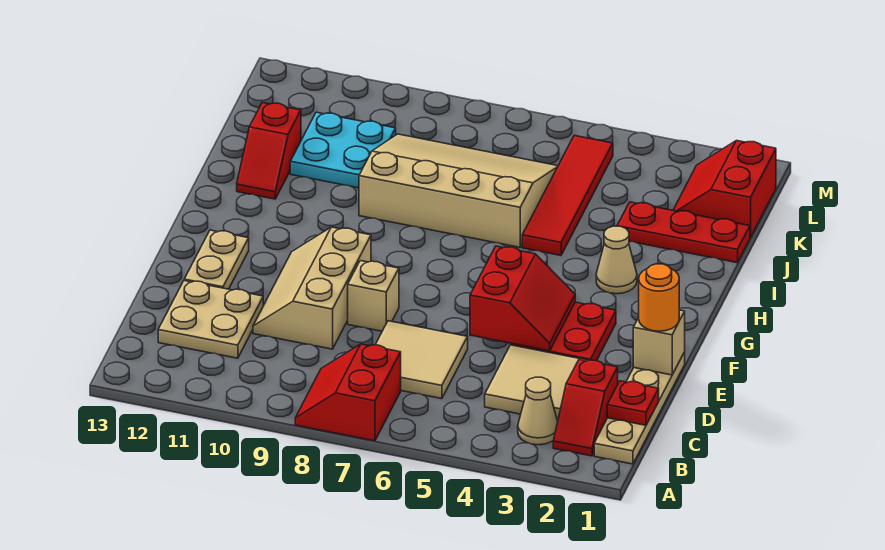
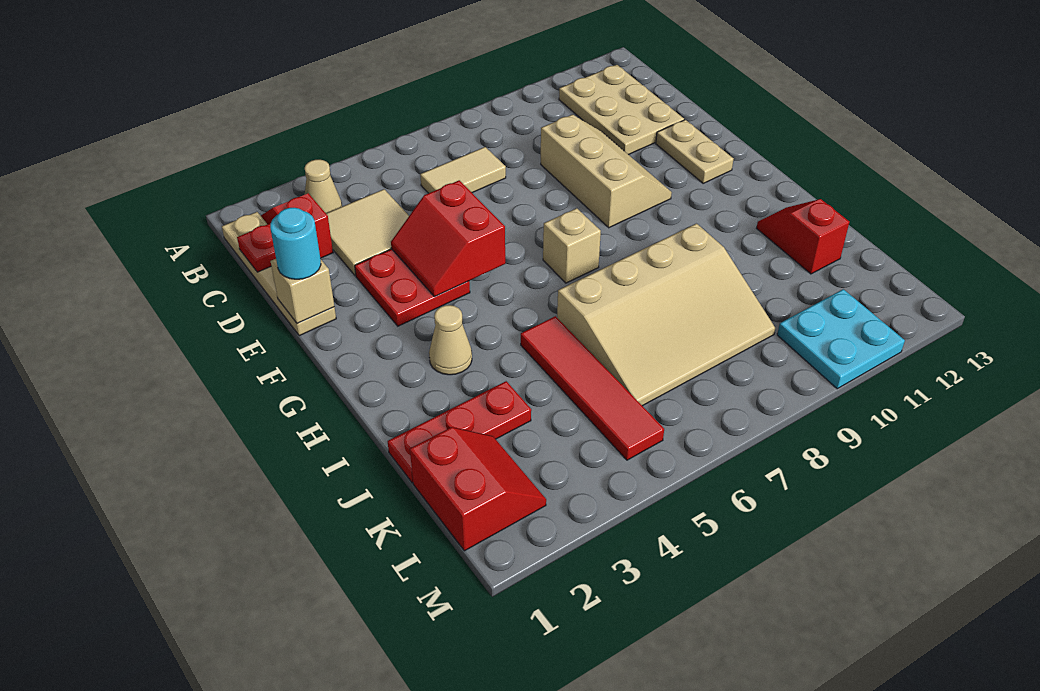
red slope A7:B8 level 1 top 7 -> none
tan tile C6:D7 level 1 -> tan tile C6:C7 level 1
tan plate C11:D12 level 1 -> tan plate B11:D12 level 1
orange round brick E1 level 3 -> cyan round brick E1 level 3
tan brick E8 level 1 -> tan brick G7 level 1
cyan plate J10:K11 level 1 -> cyan plate L10:M11 level 1

